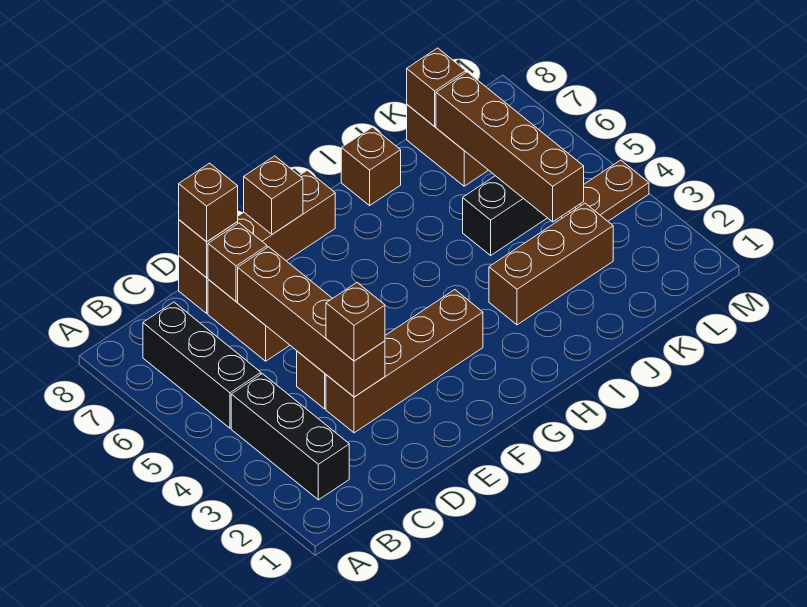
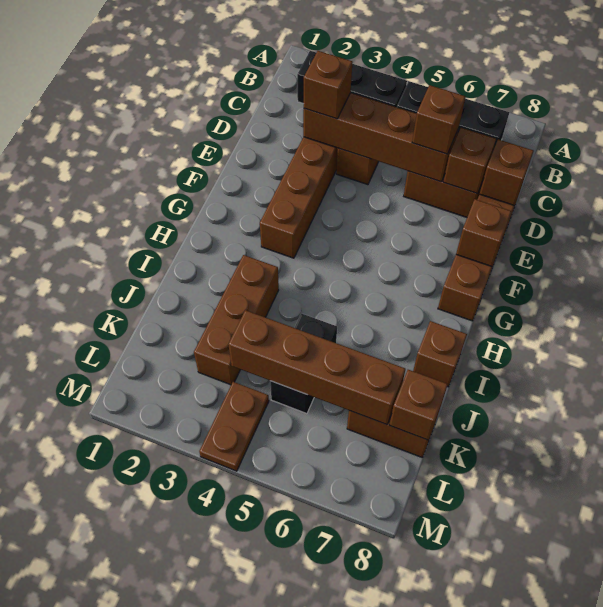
brown brick D8 level 3 -> brown brick D6 level 3

